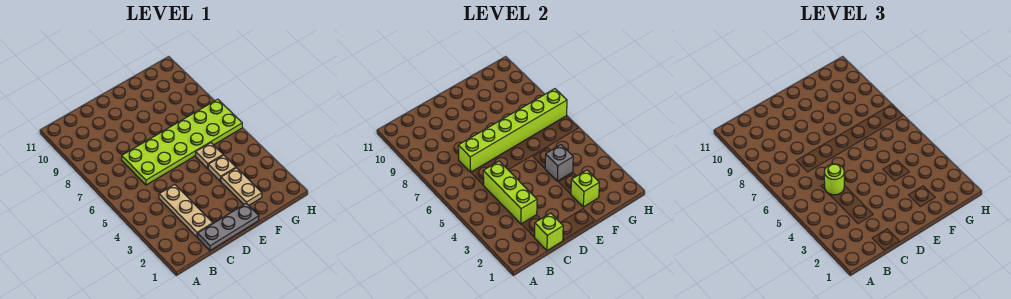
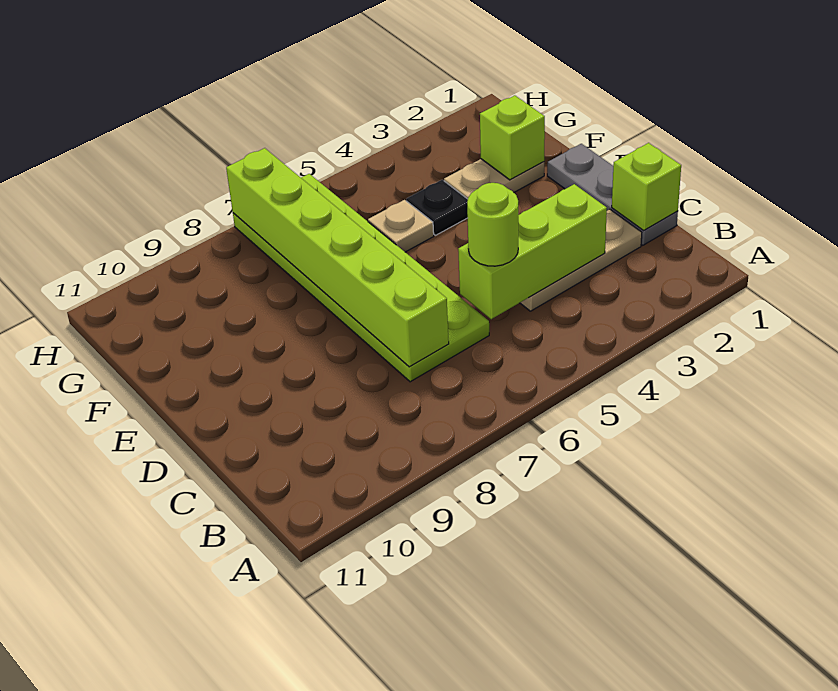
tan plate F4 level 1 -> black plate F4 level 1
grey brick F4 level 2 -> none

